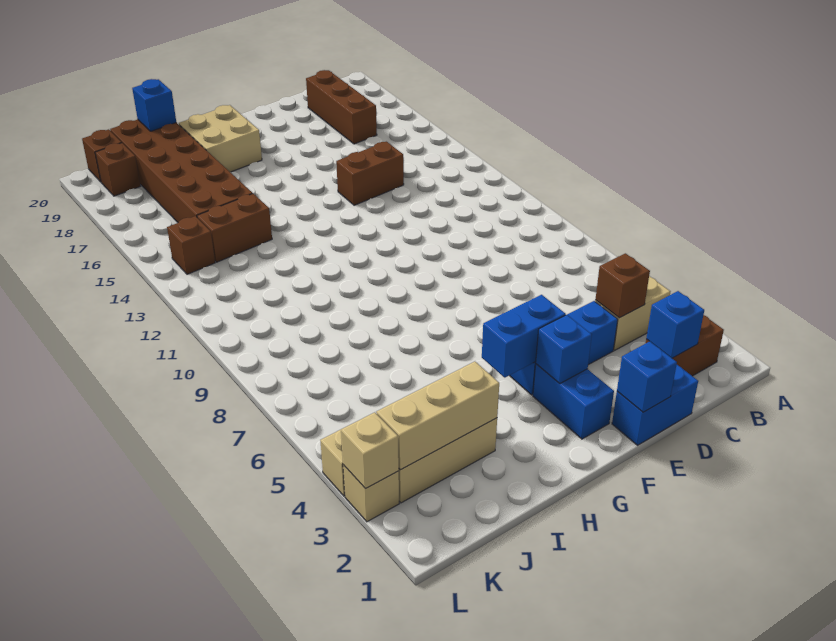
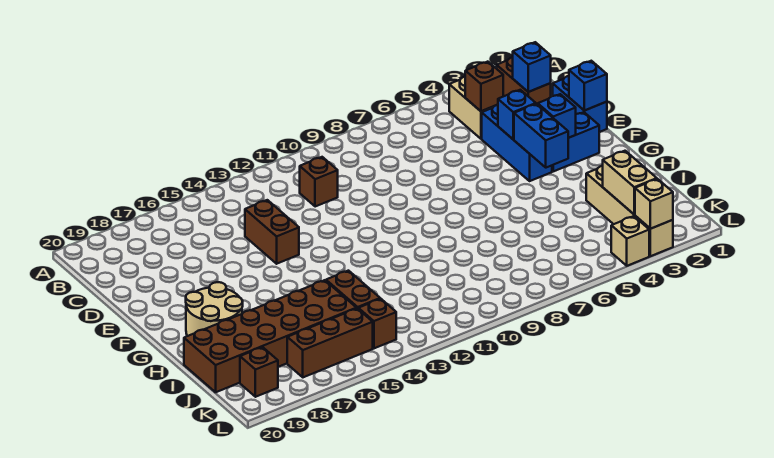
brown brick C17:C19 level 1 -> brown brick K15:K17 level 1
tan brick G18:H19 level 1 -> tan round brick G18:H19 level 1
tan brick I3:K3 level 2 -> tan brick J3:K3 level 2
blue brick I20 level 2 -> blue brick E4 level 2
brown brick K20 level 1 -> brown brick C11 level 1

